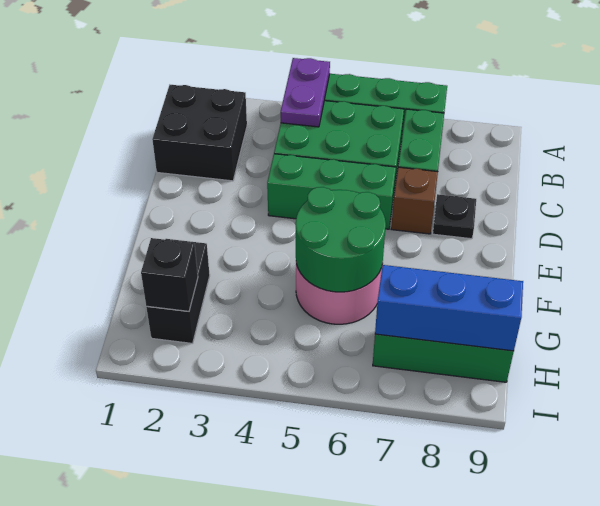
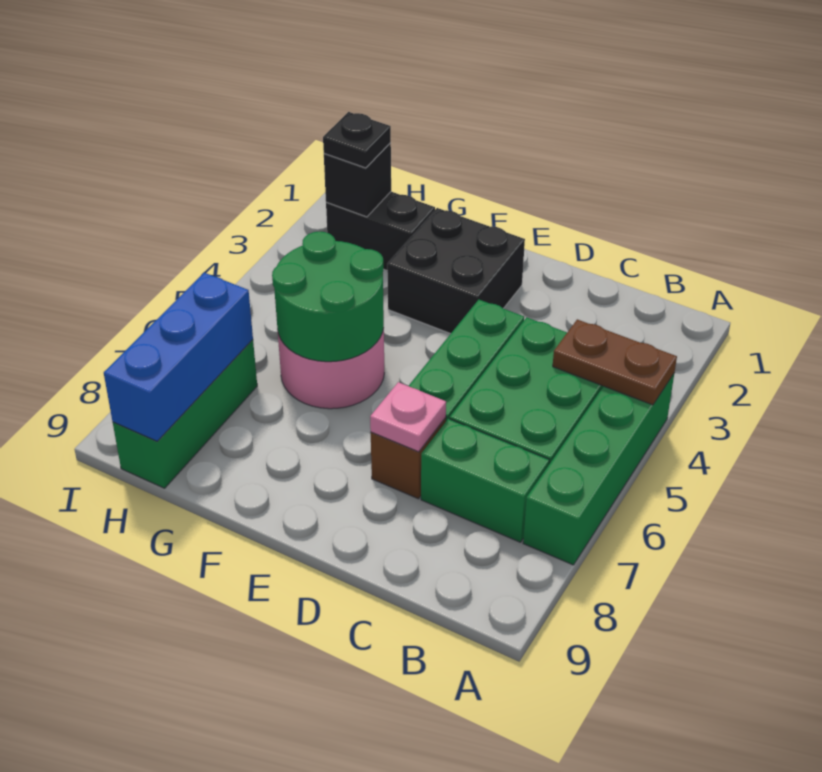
purple plate A4:B4 level 2 -> brown plate A4:B4 level 2
black brick B1:C2 level 1 -> black brick E2:F3 level 1
none -> pink plate D7 level 2
black plate D8 level 1 -> black plate H2 level 3

